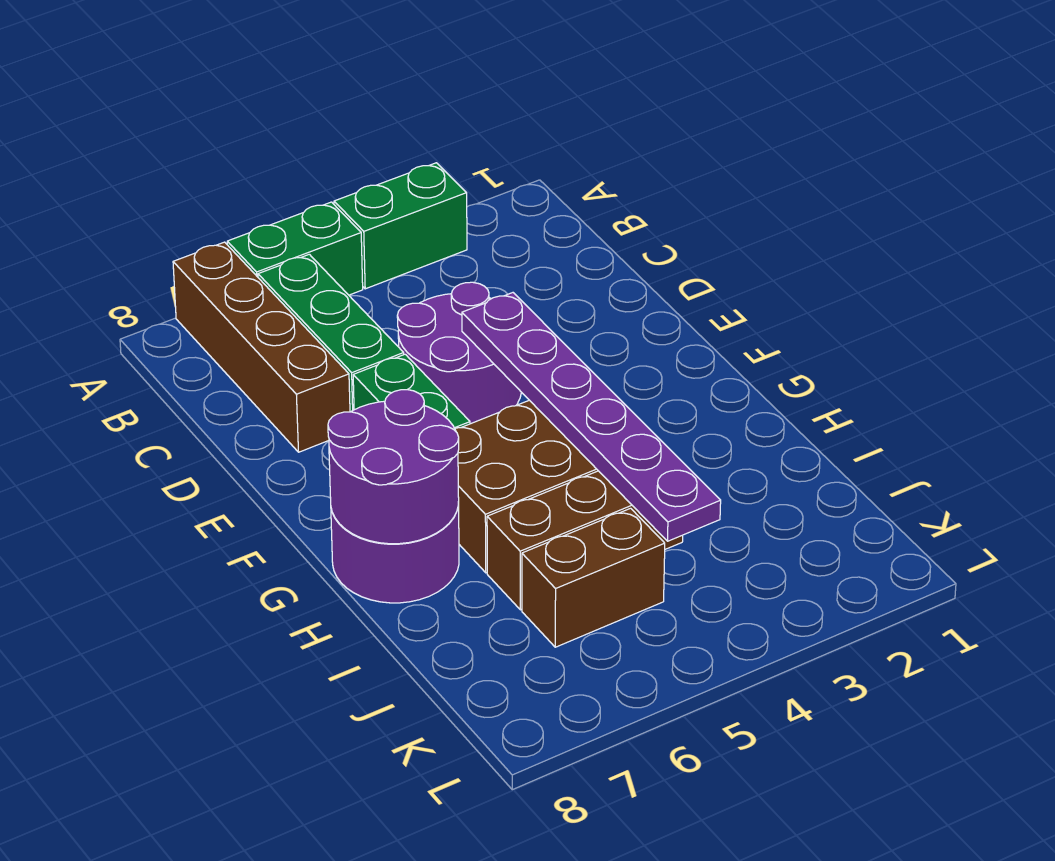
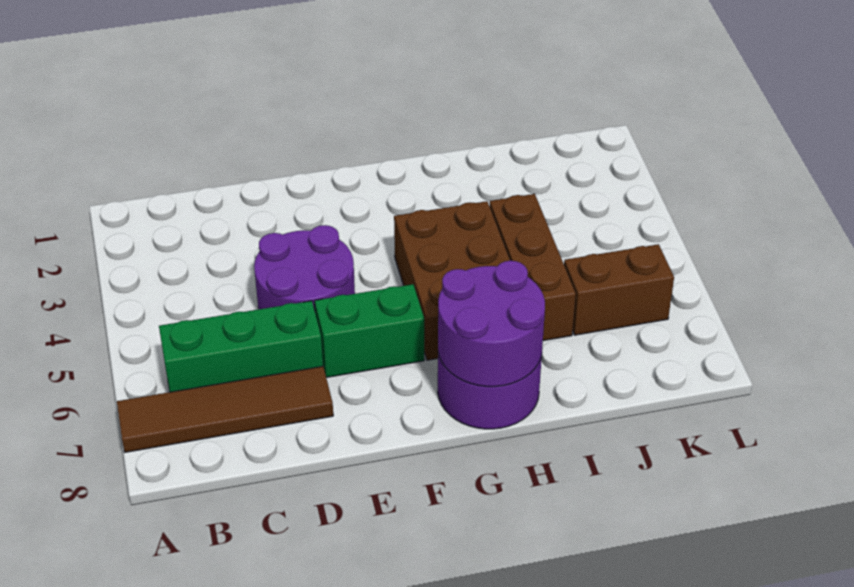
green brick A3:A4 level 1 -> none
green brick A5:A6 level 1 -> none
brown brick A7:D7 level 1 -> brown tile A7:D7 level 1
purple plate E4:J4 level 2 -> none
brown brick J5:J6 level 1 -> brown brick J6:K6 level 1

